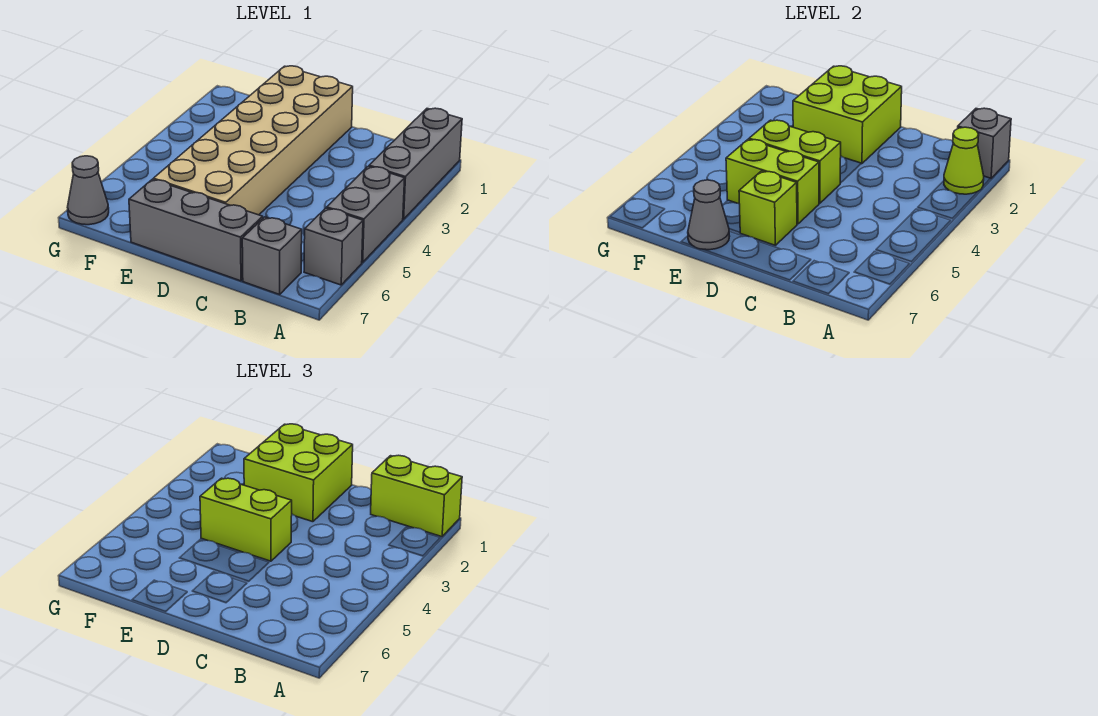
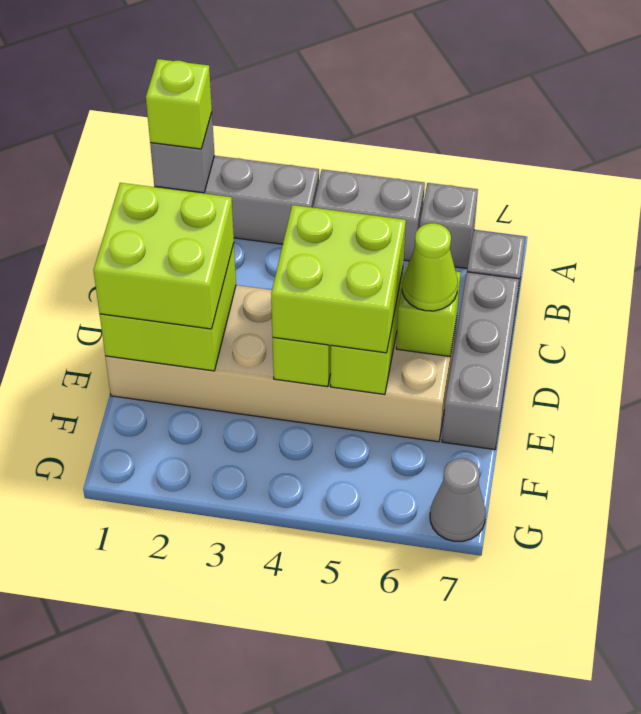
lime brick A1:B1 level 3 -> lime brick A1 level 3
lime cone A2 level 2 -> lime cone D6 level 3
lime brick D4:E4 level 3 -> lime brick D4:E5 level 3
grey cone E7 level 2 -> none

